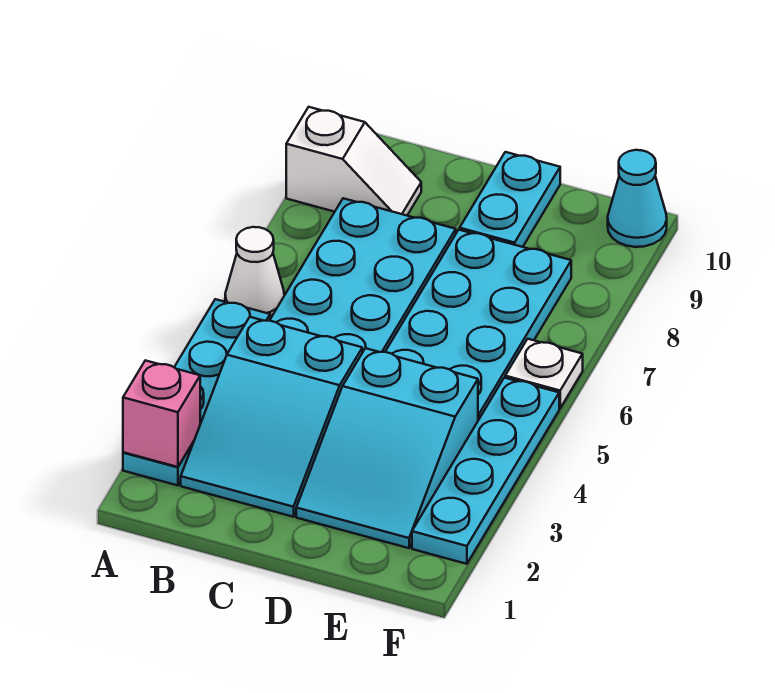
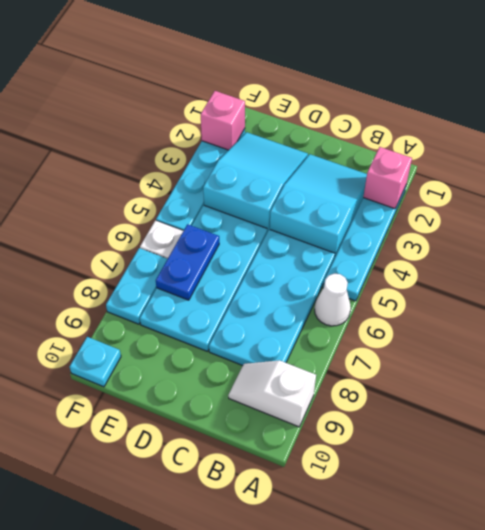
cyan plate D9:D10 level 1 -> cyan plate F7:F8 level 1
none -> blue plate E6:E7 level 2
none -> pink brick F2 level 2
cyan cone F10 level 1 -> cyan plate F10 level 1

